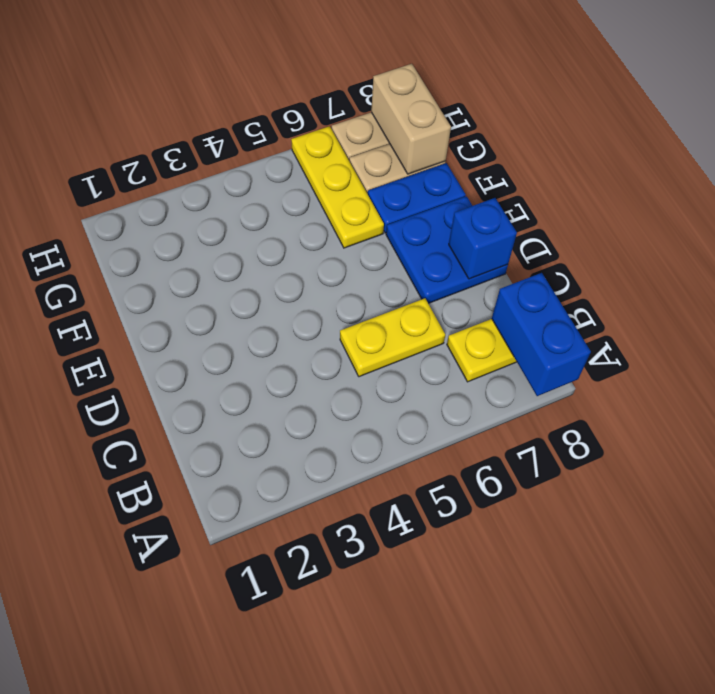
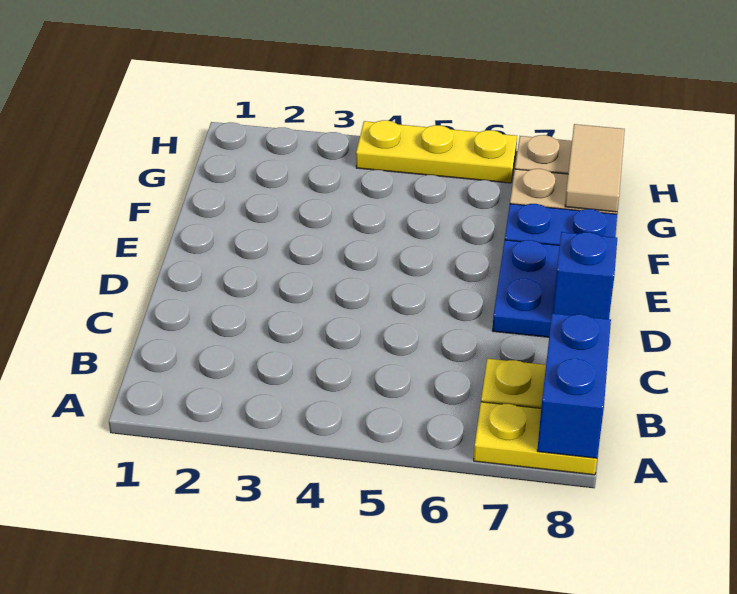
yellow plate C5:C6 level 1 -> yellow plate A7:A8 level 1
yellow plate F6:H6 level 1 -> yellow plate H4:H6 level 1
tan brick G8:H8 level 2 -> tan tile G8:H8 level 2

